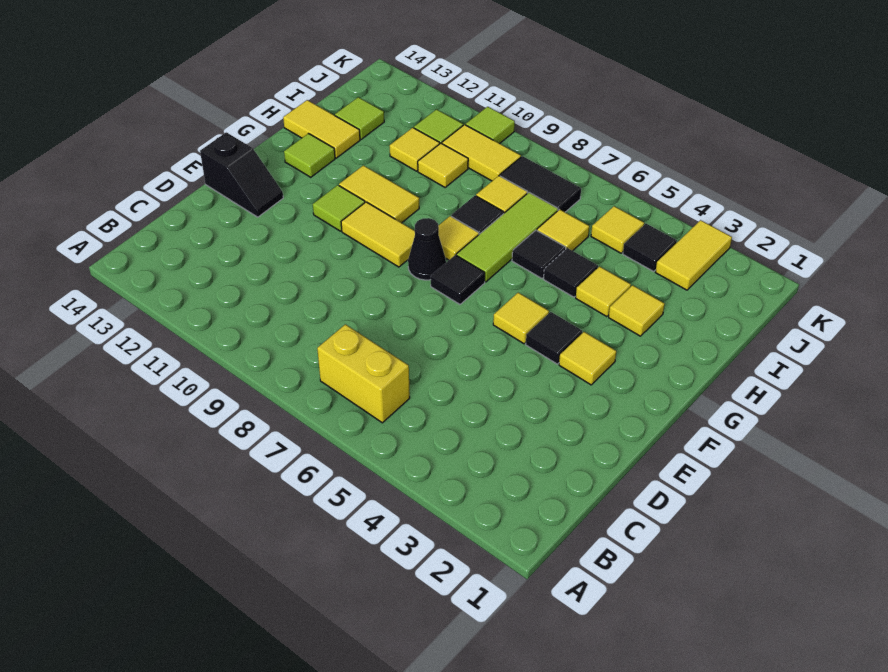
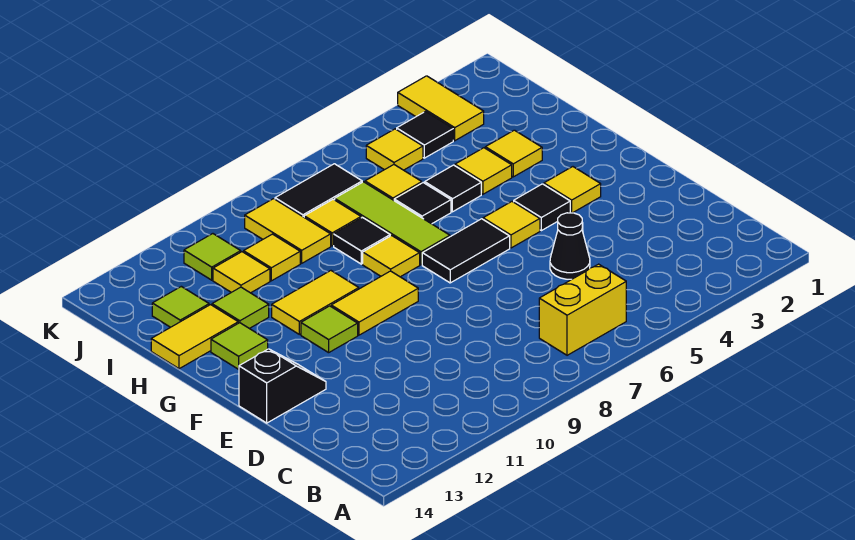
black tile F7 level 1 -> black tile F6:F7 level 1
black cone F8 level 1 -> black cone D5 level 1
yellow tile J9:J10 level 1 -> yellow tile I9:J9 level 1
lime tile K10 level 1 -> lime tile H12 level 1

